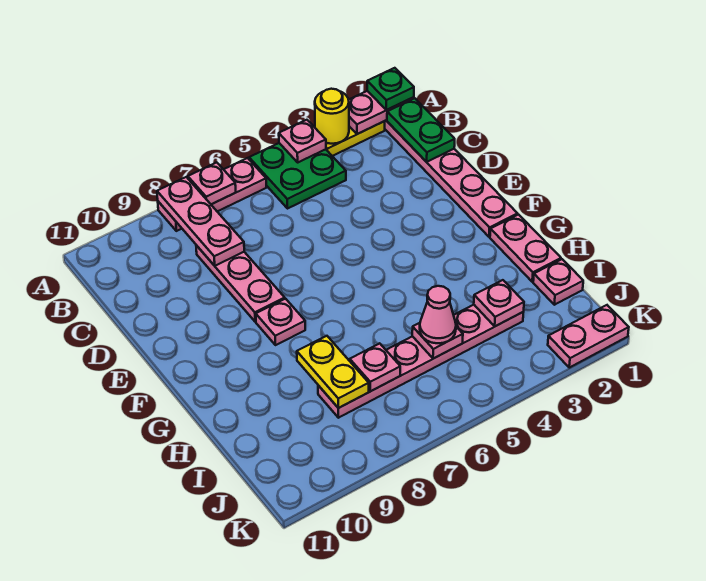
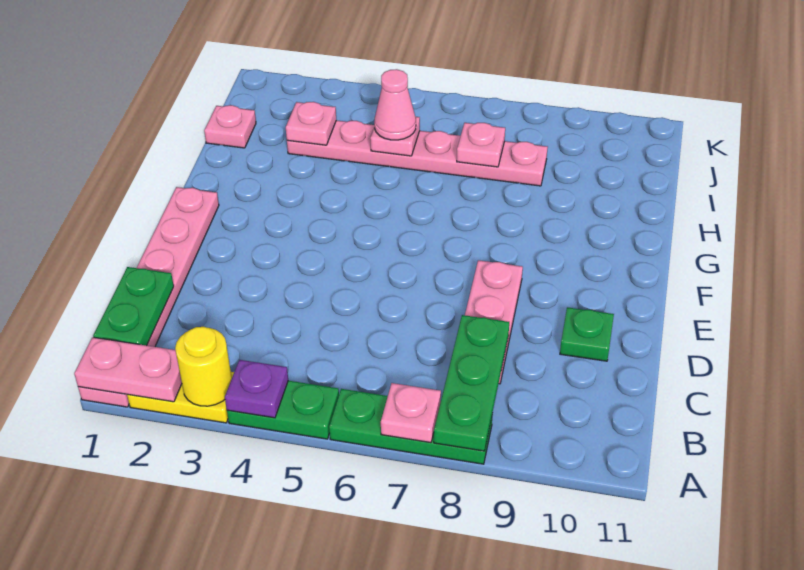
green plate A1 level 3 -> green plate D10 level 1
green plate A4:B5 level 1 -> green plate A4:A5 level 1
pink plate A4 level 2 -> purple plate A4 level 2
pink plate A6:A8 level 1 -> green plate A6:A8 level 1
pink plate A8:C8 level 2 -> green plate A8:C8 level 2
pink plate F8 level 1 -> none
pink plate G1:H1 level 1 -> none
yellow plate H8:I8 level 2 -> none
pink plate K1:K2 level 1 -> none

